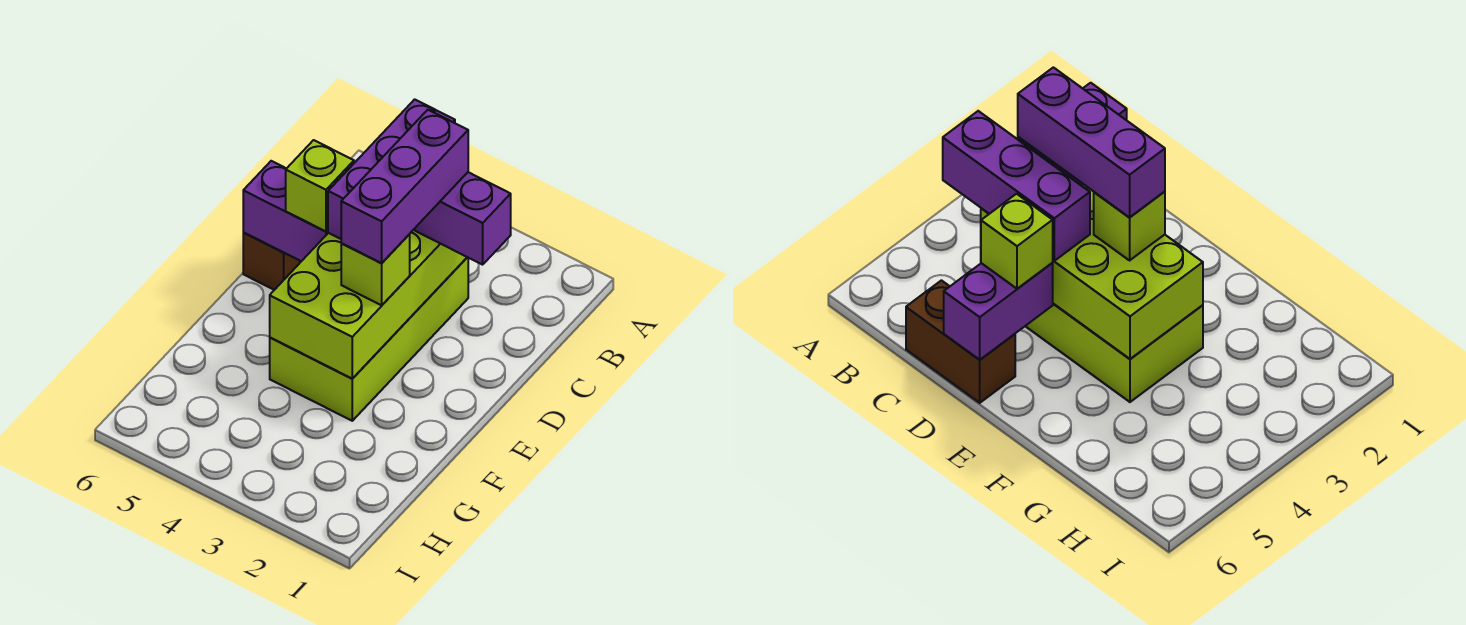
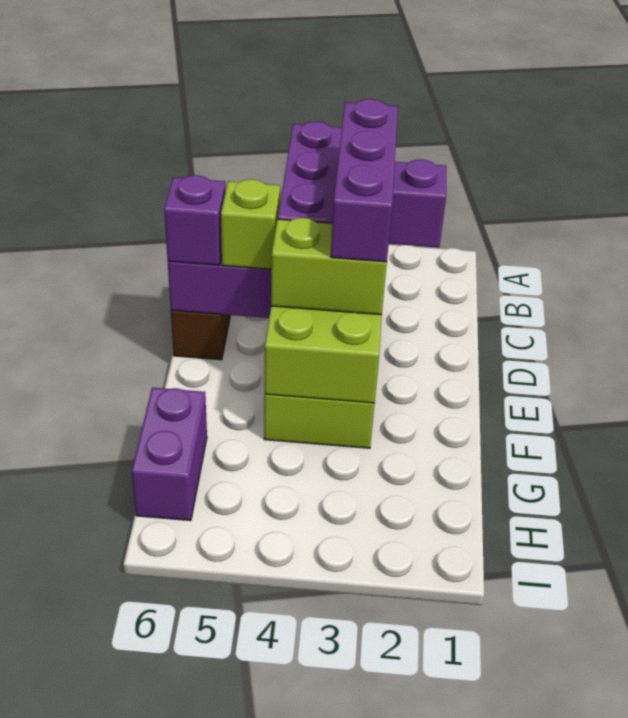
none -> purple brick D6 level 3
lime brick E3 level 3 -> lime brick E3:E4 level 3
none -> purple brick G6:H6 level 1

